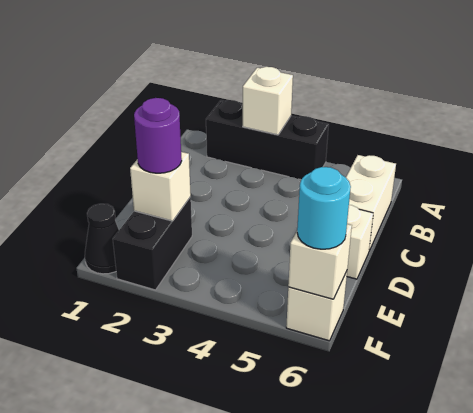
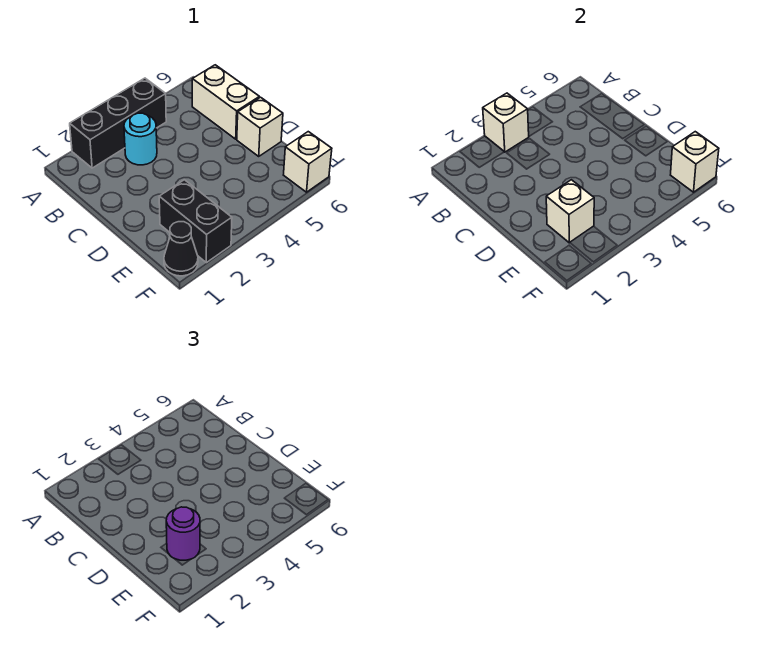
cyan round brick F6 level 3 -> cyan round brick B3 level 1

